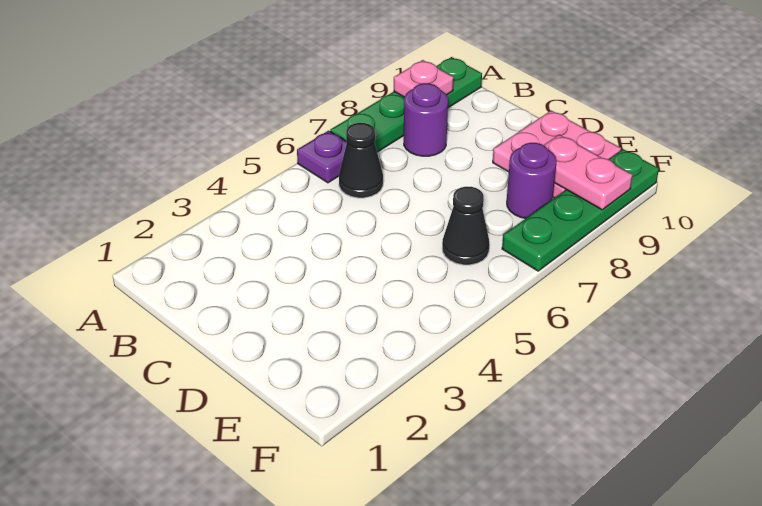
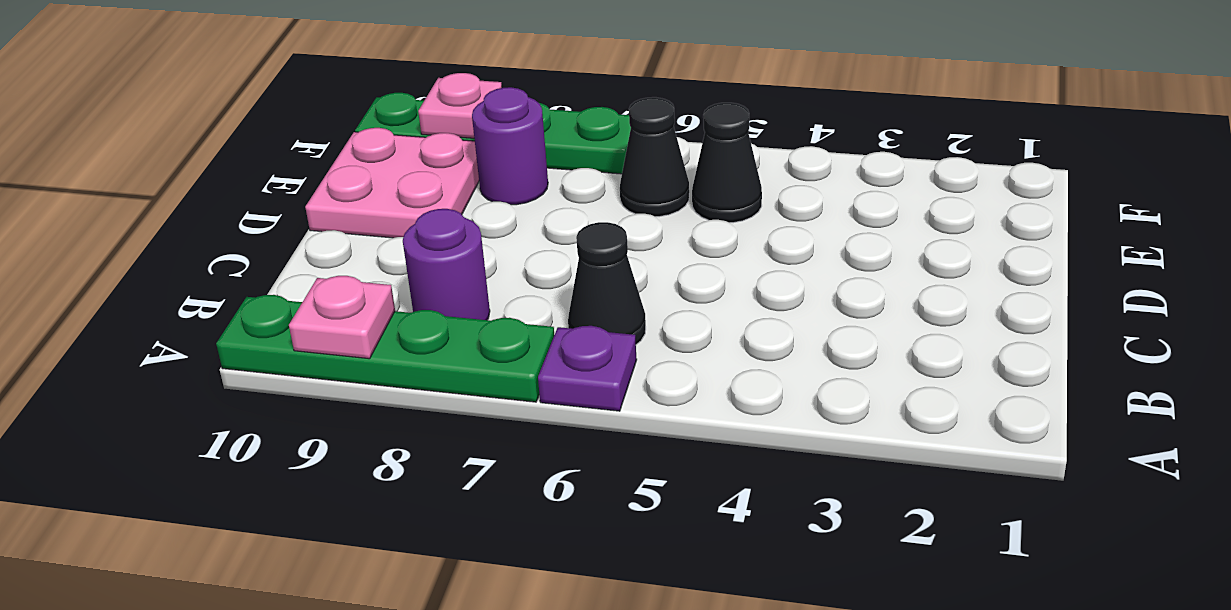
none -> black cone E5 level 1
pink plate E9:F9 level 2 -> pink plate F9 level 2

